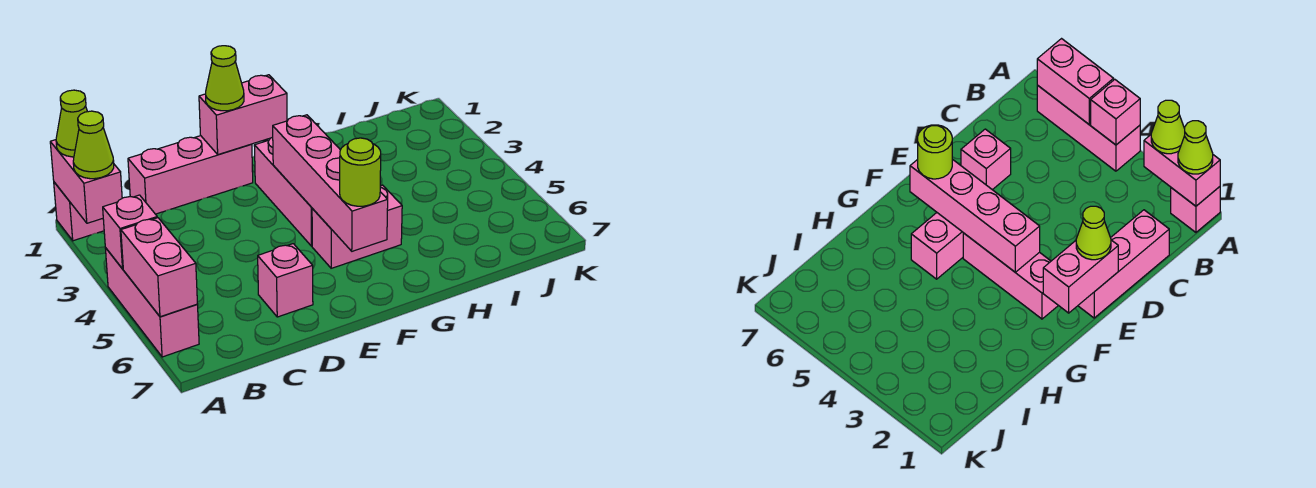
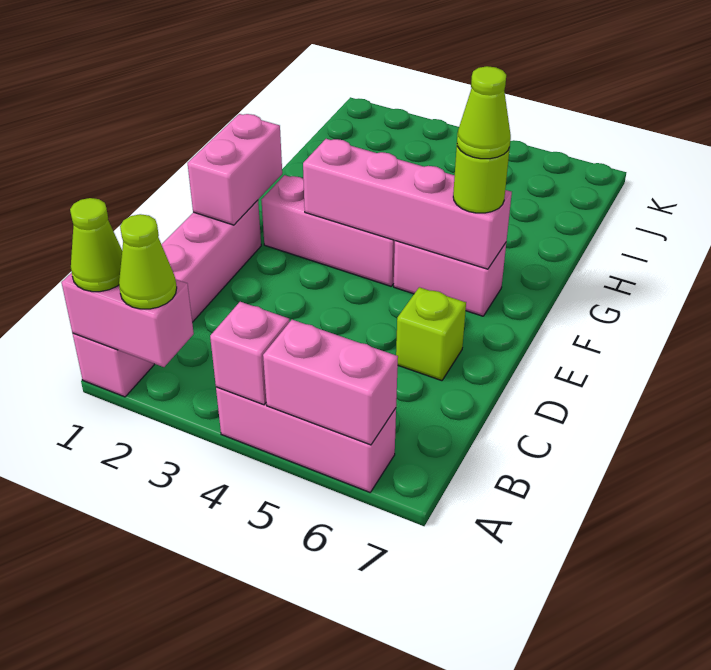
pink brick D6 level 1 -> lime brick D6 level 1
lime cone E1 level 3 -> lime cone F6 level 4
pink brick F5:G5 level 1 -> pink brick F5:F6 level 1

